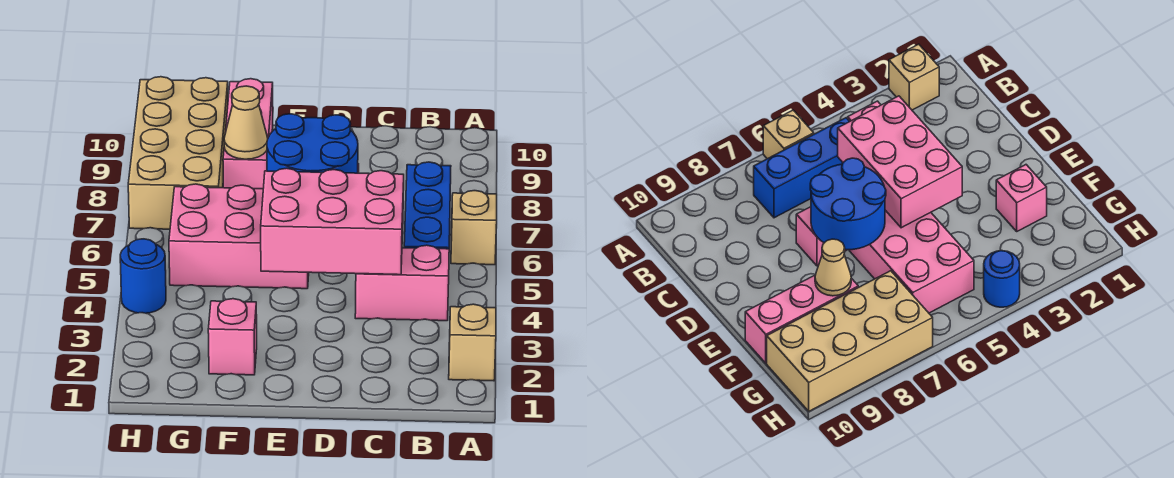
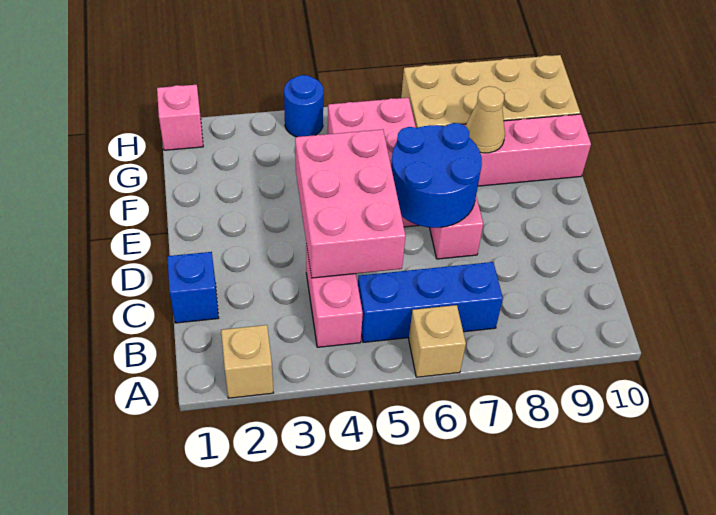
none -> blue brick C1 level 1
pink brick F2 level 1 -> pink brick H1 level 1

